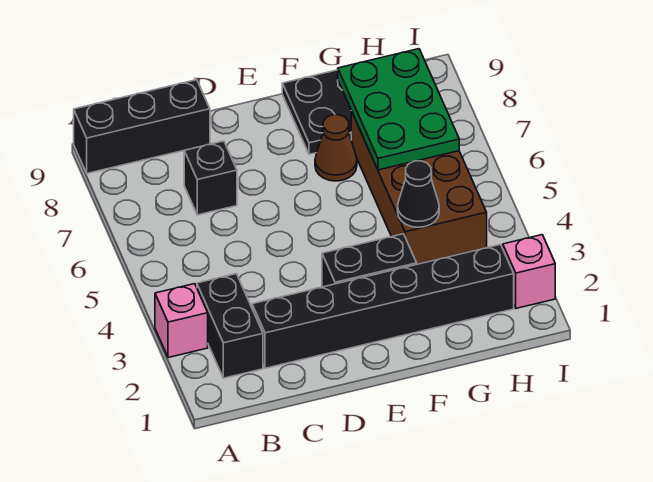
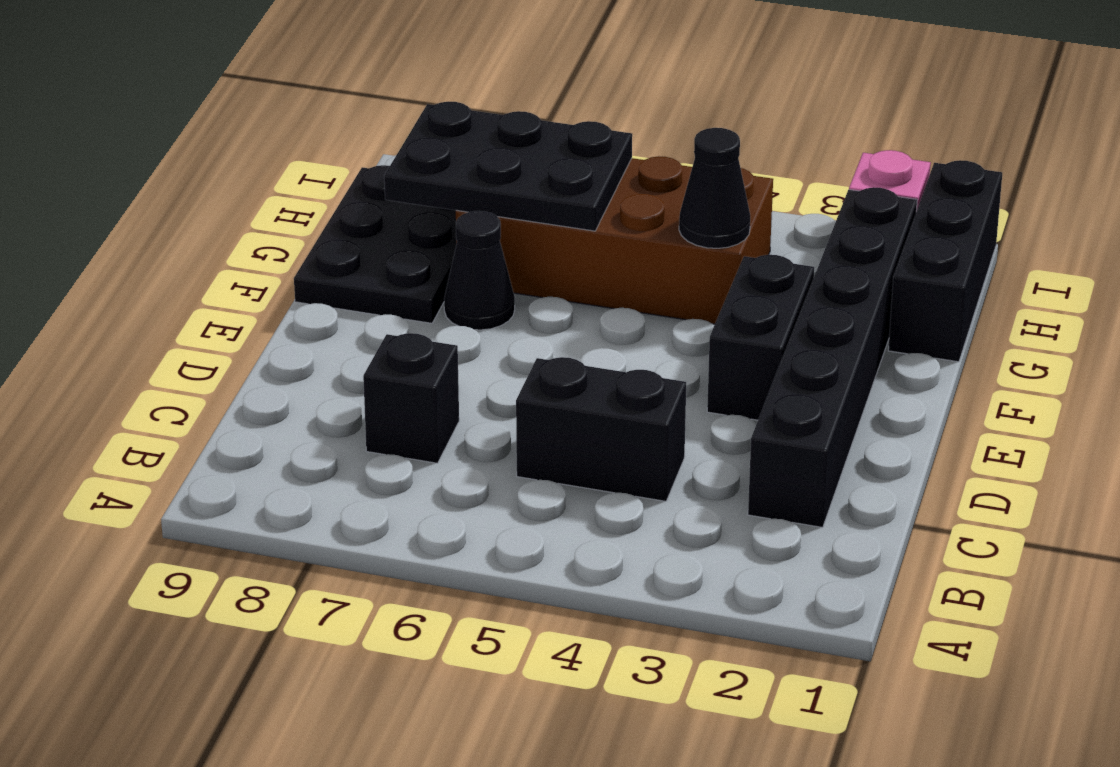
pink brick A3 level 1 -> none
black brick A9:C9 level 1 -> black brick G1:I1 level 1
black brick B2:B3 level 1 -> black brick C4:C5 level 1
brown cone F7 level 1 -> black cone F7 level 1
green plate G6:H8 level 2 -> black plate G6:H8 level 2

